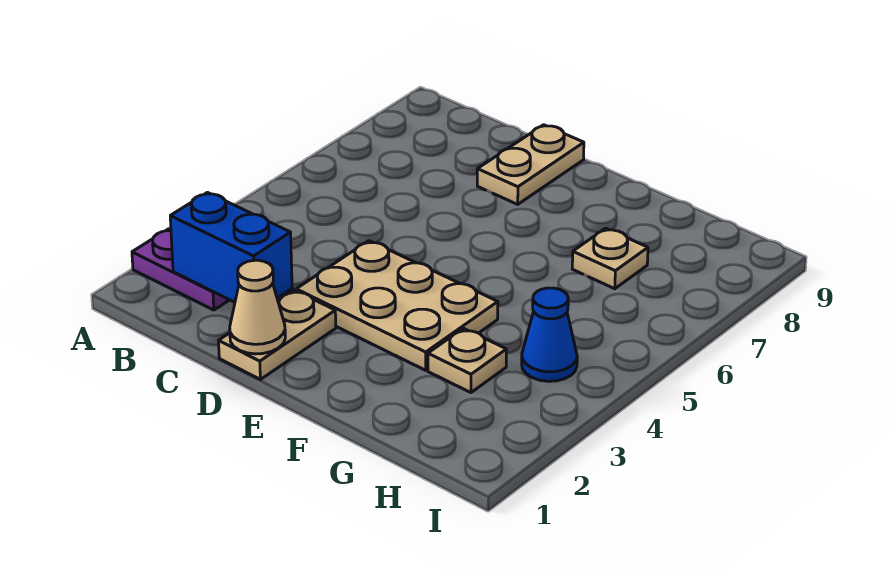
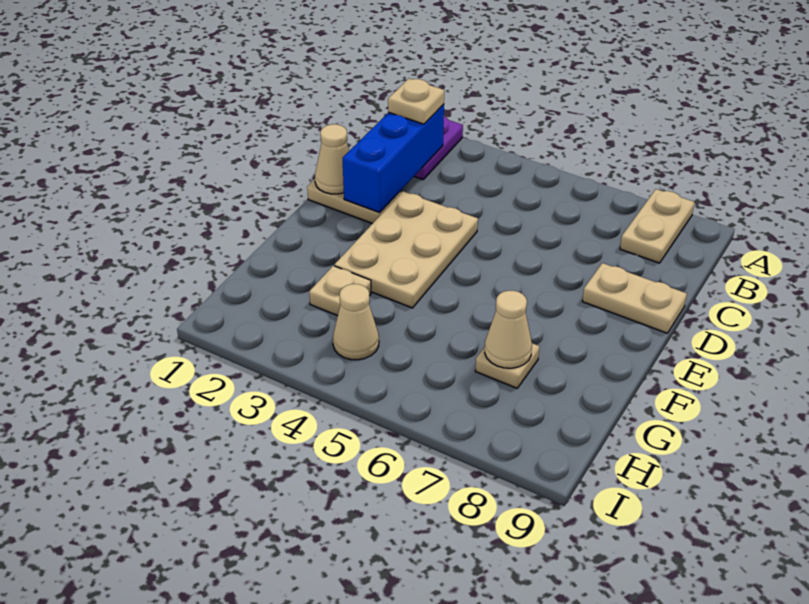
none -> tan plate A8:B8 level 1
blue brick B2:C2 level 2 -> blue brick B2:D2 level 2
none -> tan plate B2 level 3
none -> tan cone G7 level 2
blue cone H4 level 1 -> tan cone H4 level 1

